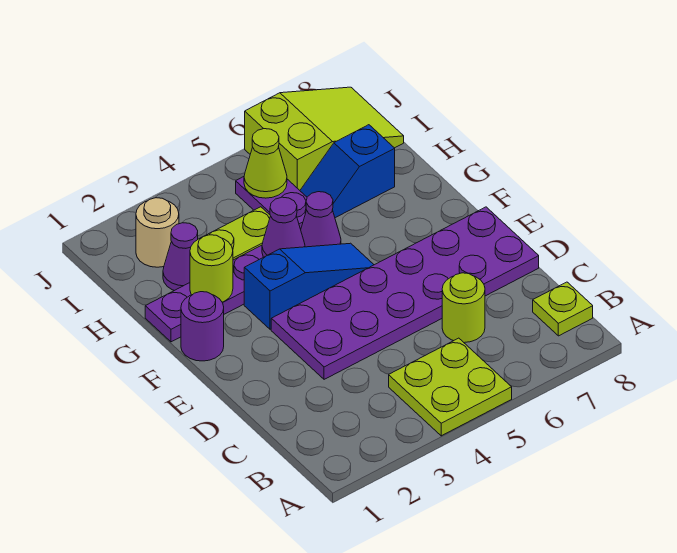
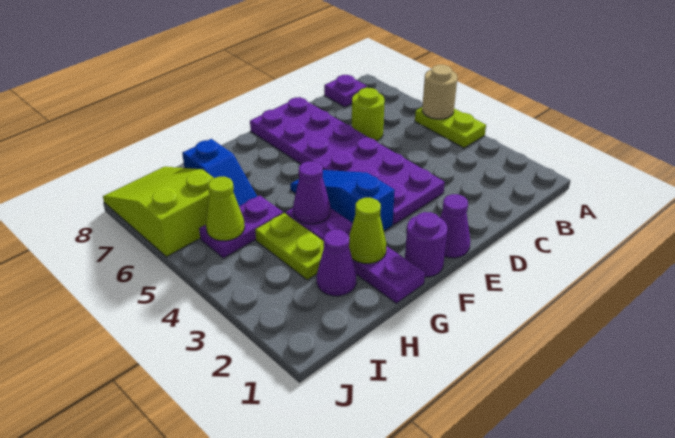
lime plate A4:B5 level 1 -> lime plate A4:A5 level 1
lime plate B8 level 1 -> purple plate B8 level 1
lime round brick G2 level 2 -> lime cone G2 level 2
purple cone G5 level 1 -> purple cone E1 level 1
tan round brick I2 level 1 -> tan round brick A5 level 2

